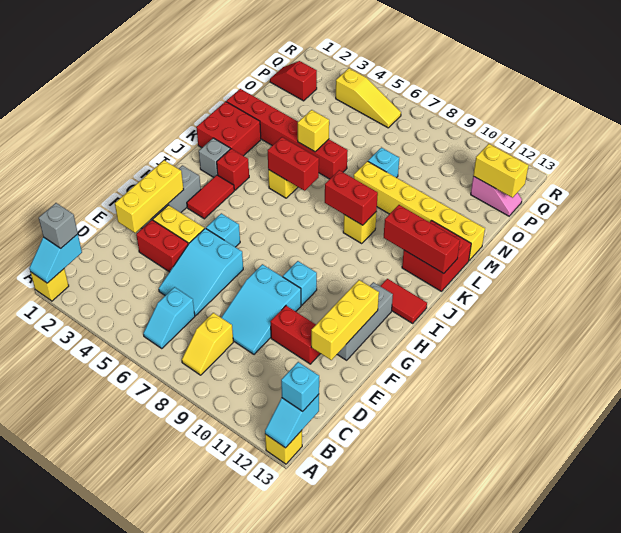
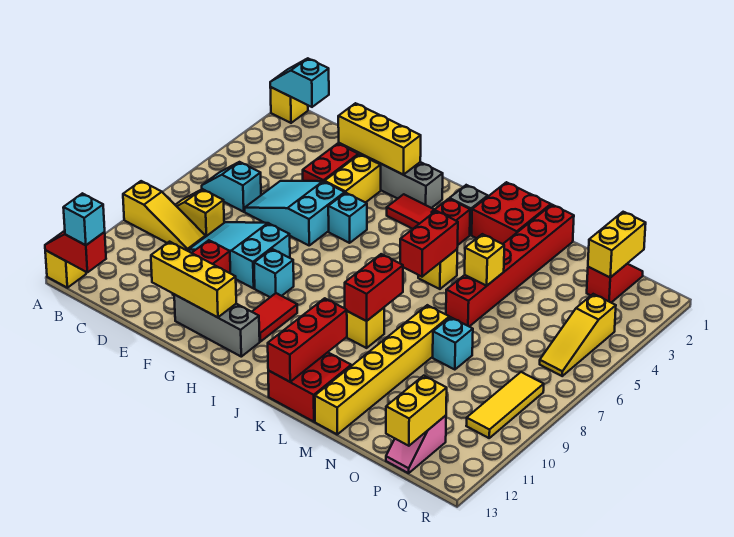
none -> yellow slope A9:C9 level 1 top A
cyan slope A13:B13 level 2 top B -> red slope A13:B13 level 2 top B
grey brick B1 level 3 -> none
red tile I12:I13 level 1 -> red tile H10:H11 level 1
none -> yellow brick P1:P2 level 2
none -> yellow tile Q8:Q10 level 1

